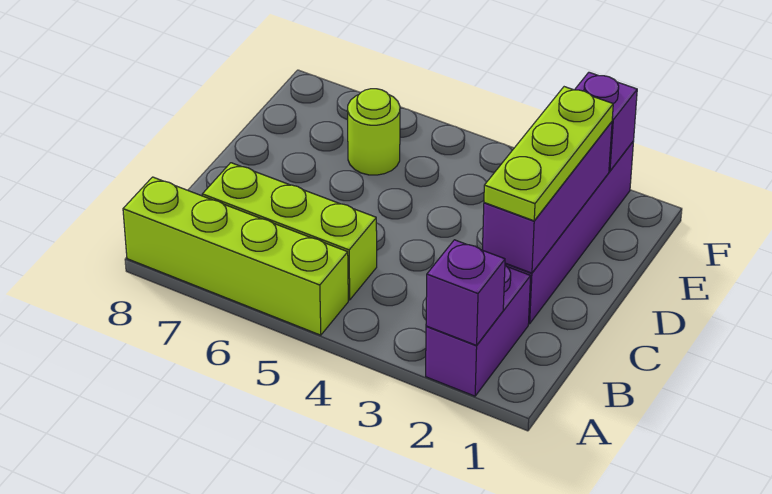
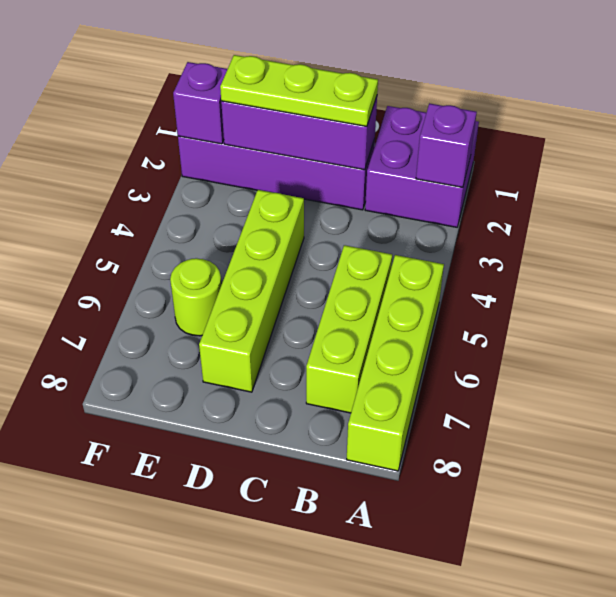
purple brick A2:B2 level 1 -> purple brick A1:B2 level 1
none -> lime brick D4:D7 level 1

